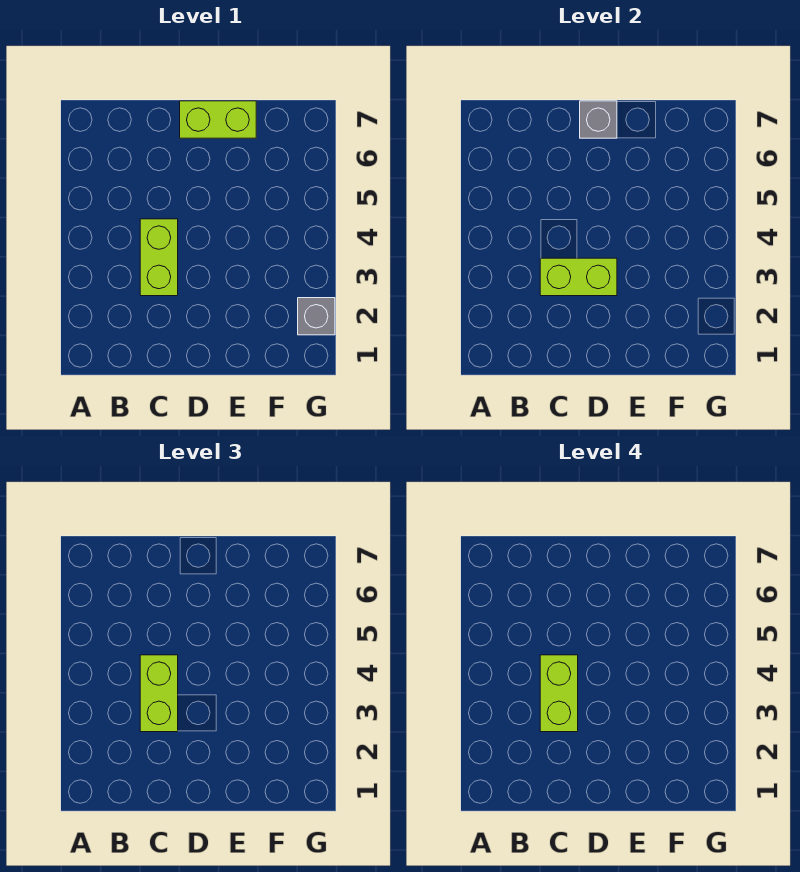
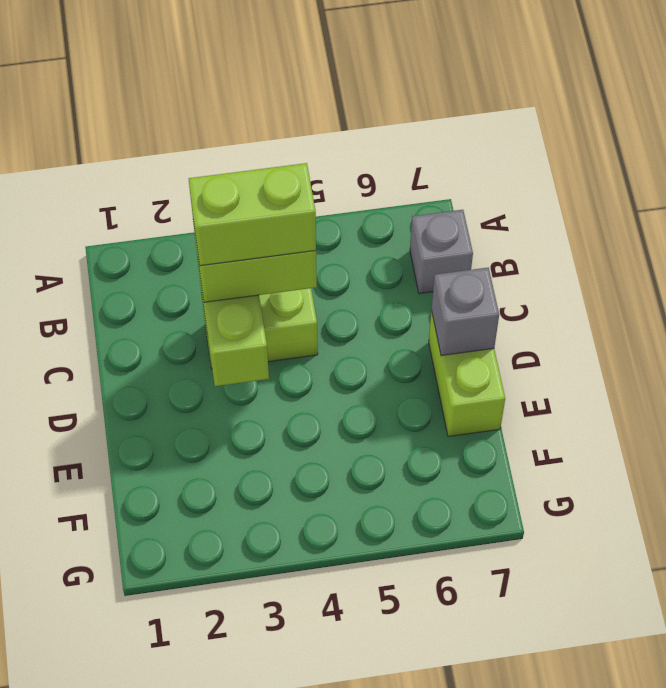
grey brick G2 level 1 -> grey brick B7 level 1

